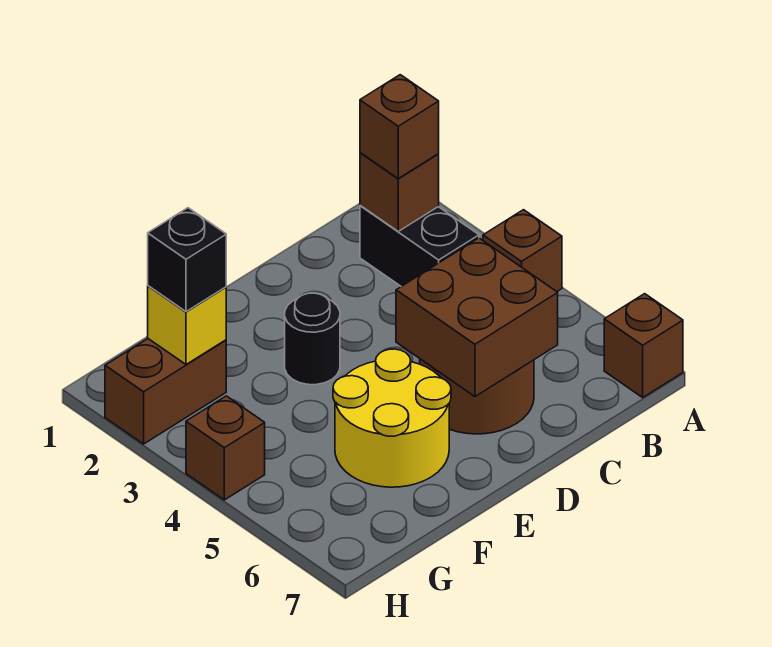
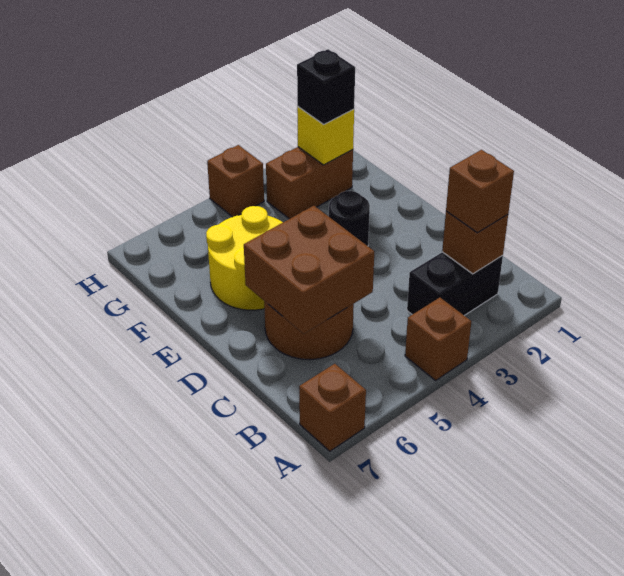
brown brick G2:H2 level 1 -> brown brick G2:G3 level 1

